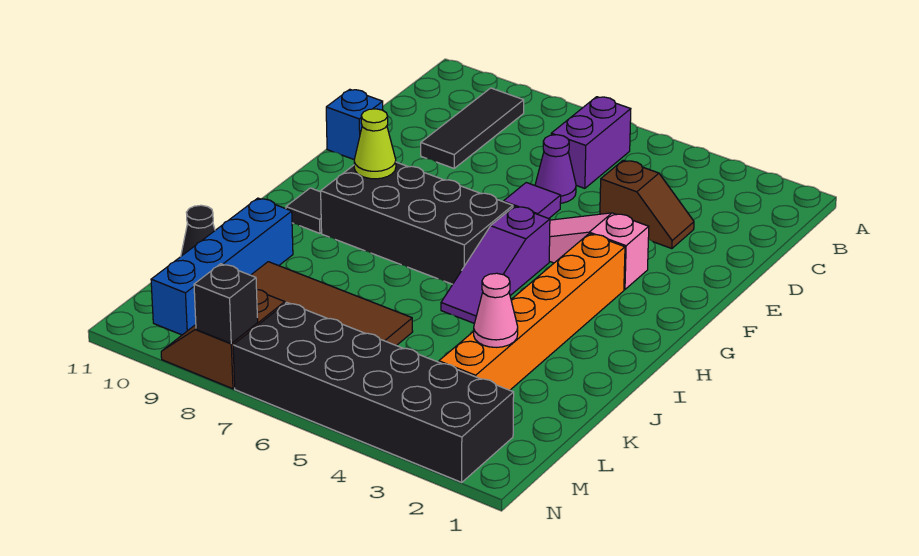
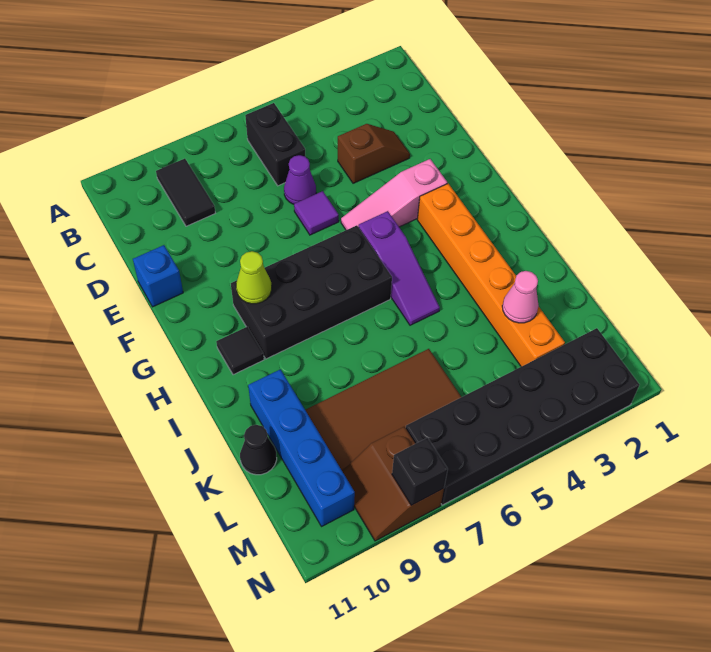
purple brick B6:C6 level 1 -> black brick B6:C6 level 1
black tile B9:D9 level 1 -> black tile B9:C9 level 1

